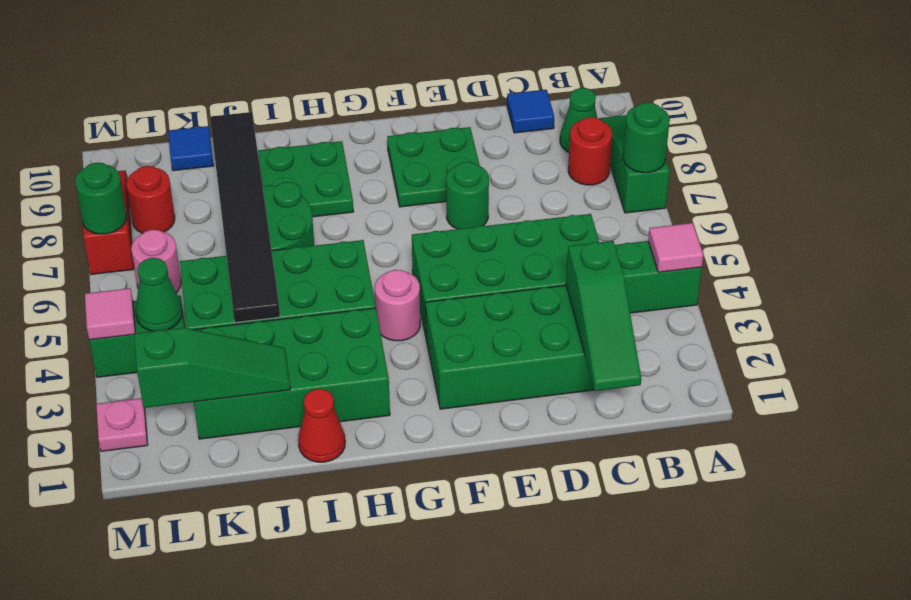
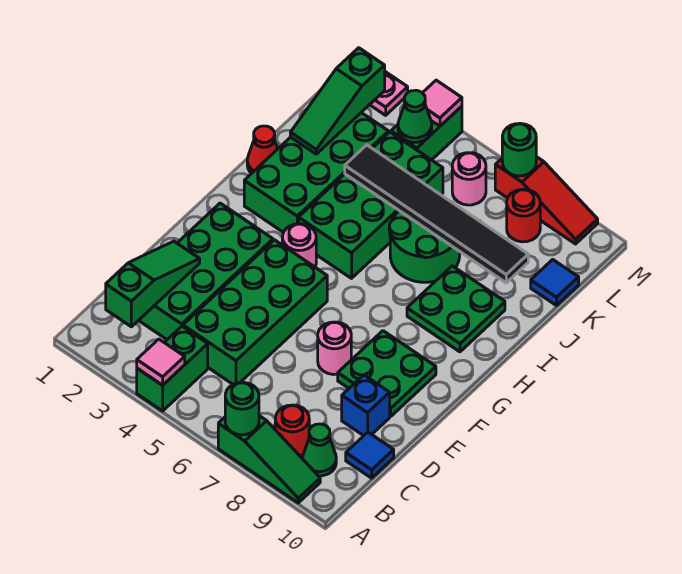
green slope C1:C3 level 2 top 3 -> green slope B2:D2 level 2 top B
none -> blue brick D9 level 1
green round brick E7 level 1 -> pink round brick E7 level 1

